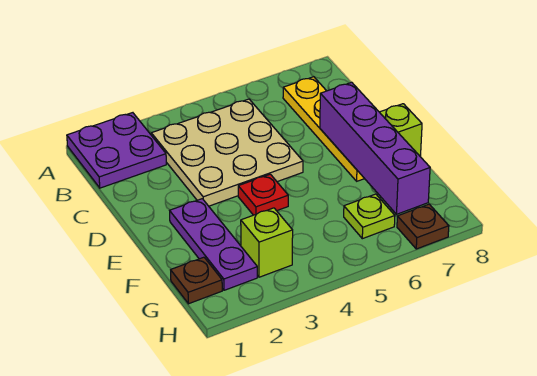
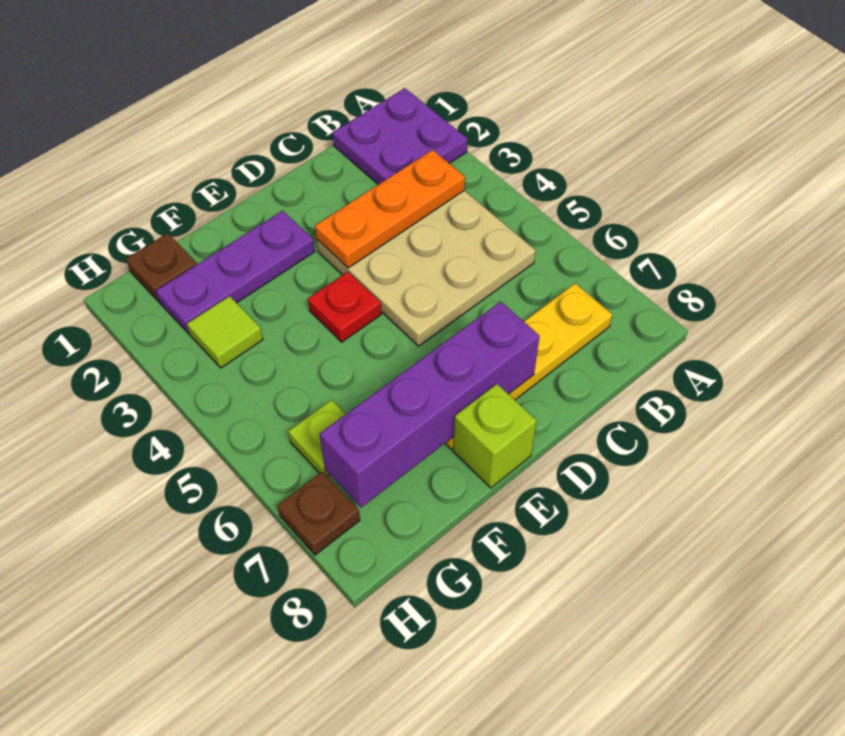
none -> orange plate B3:D3 level 2
lime brick G3 level 1 -> lime tile G3 level 1

